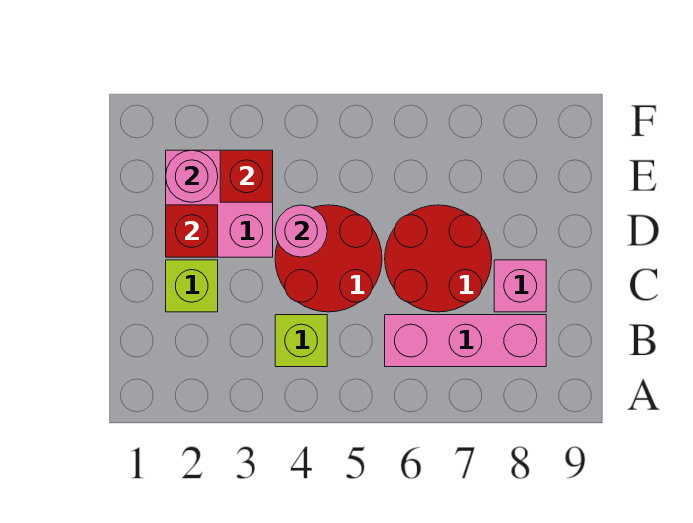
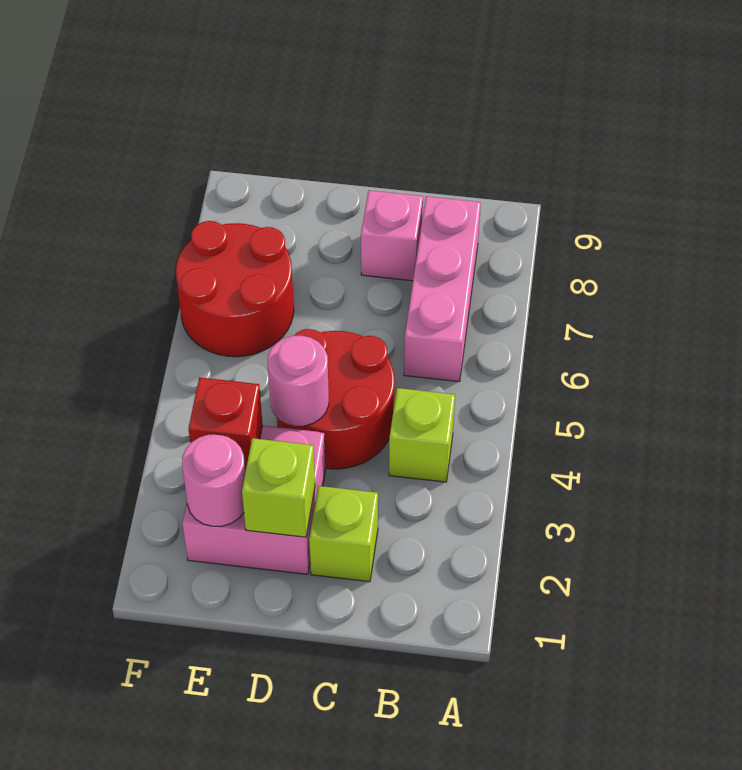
red round brick C6:D7 level 1 -> red round brick E6:F7 level 1
red brick D2 level 2 -> lime brick D2 level 2

